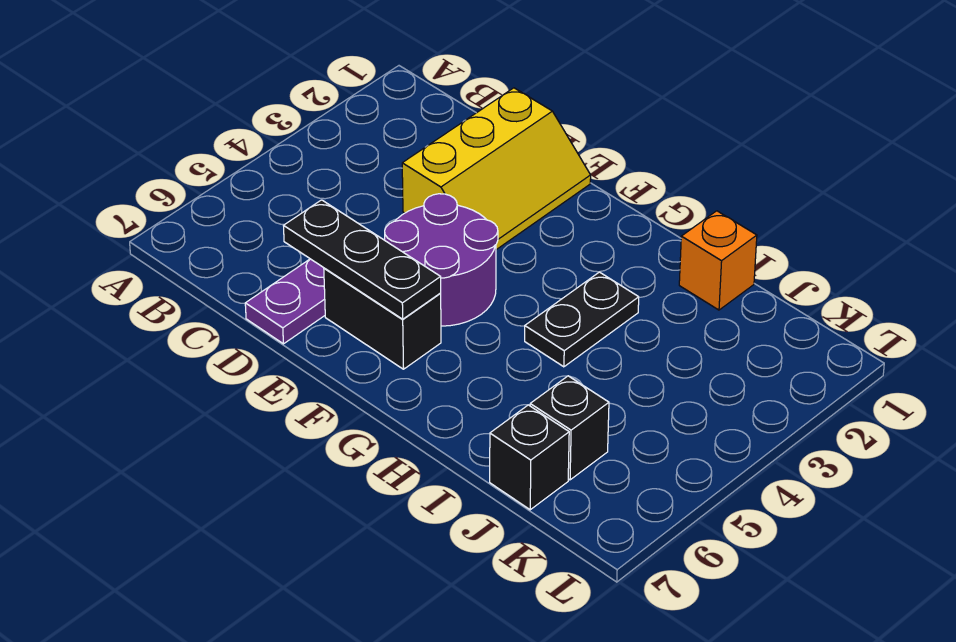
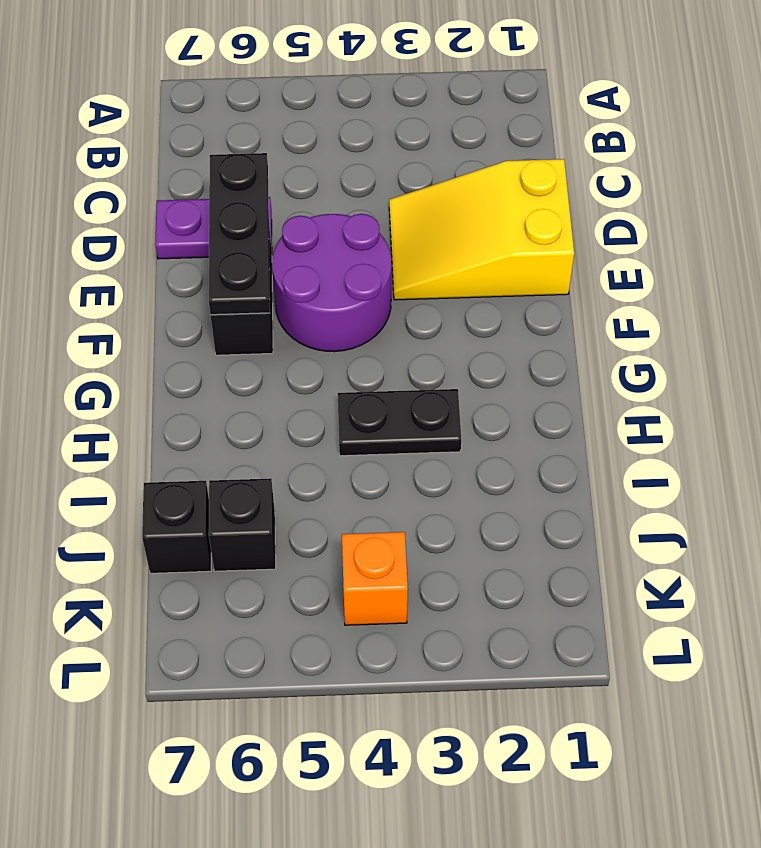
yellow slope D1:E3 level 1 top D -> yellow slope D1:E3 level 1 top 1
orange brick I1 level 1 -> orange brick K4 level 1

